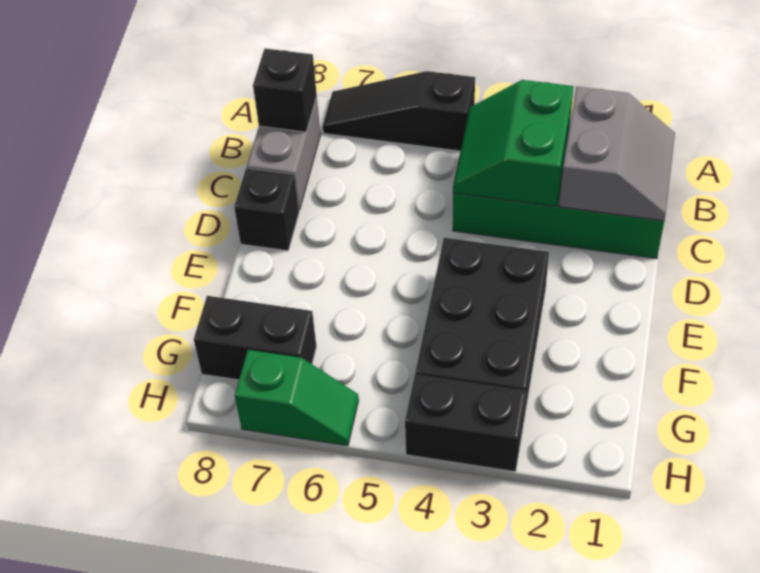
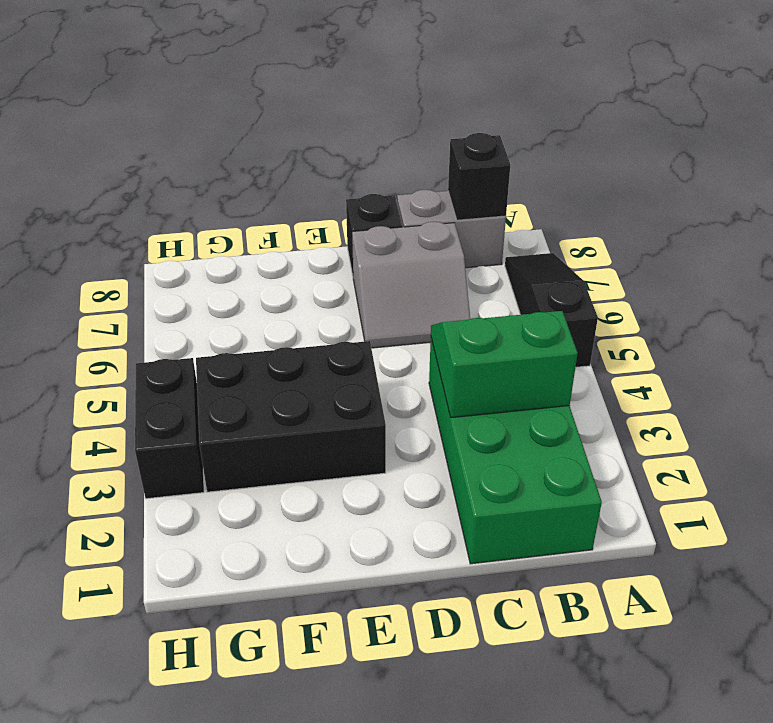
grey slope B1:C2 level 2 top 2 -> grey slope C6:D7 level 1 top 7
black brick G7:G8 level 1 -> none
green slope H6:H7 level 1 top 7 -> none

